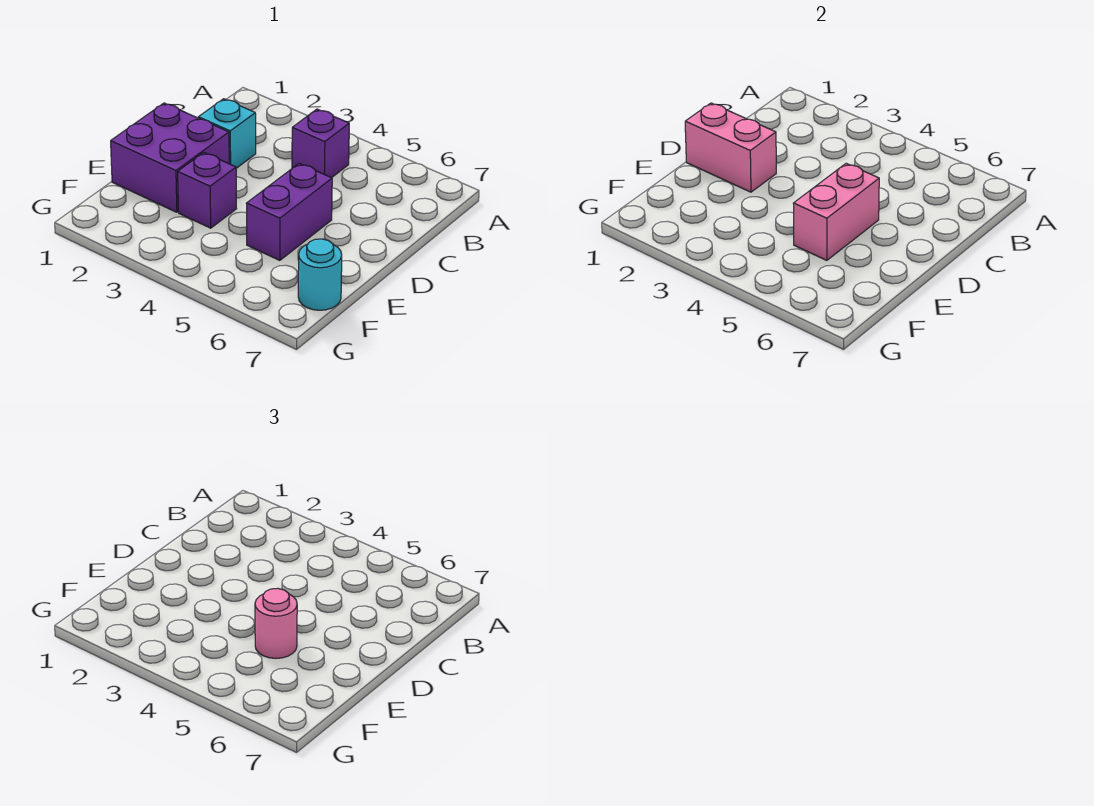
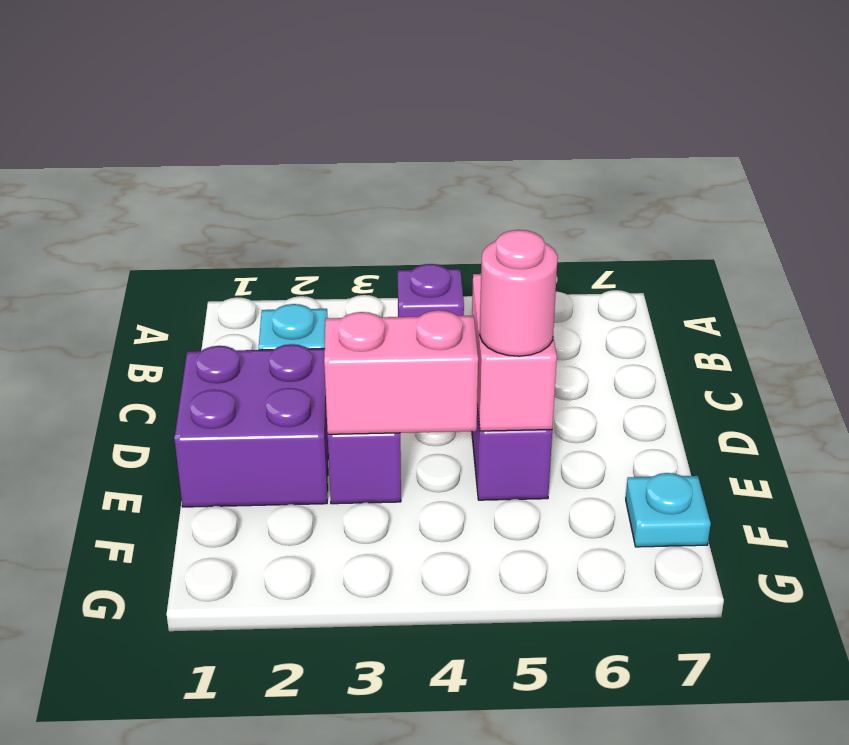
pink brick D1:D2 level 2 -> pink brick E3:E4 level 2
cyan round brick F7 level 1 -> cyan plate F7 level 1

